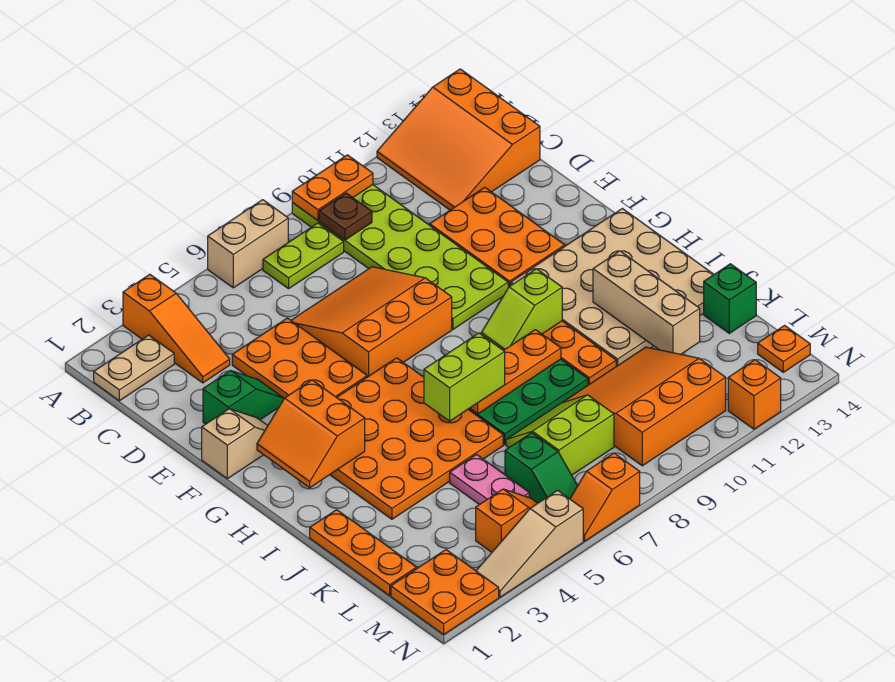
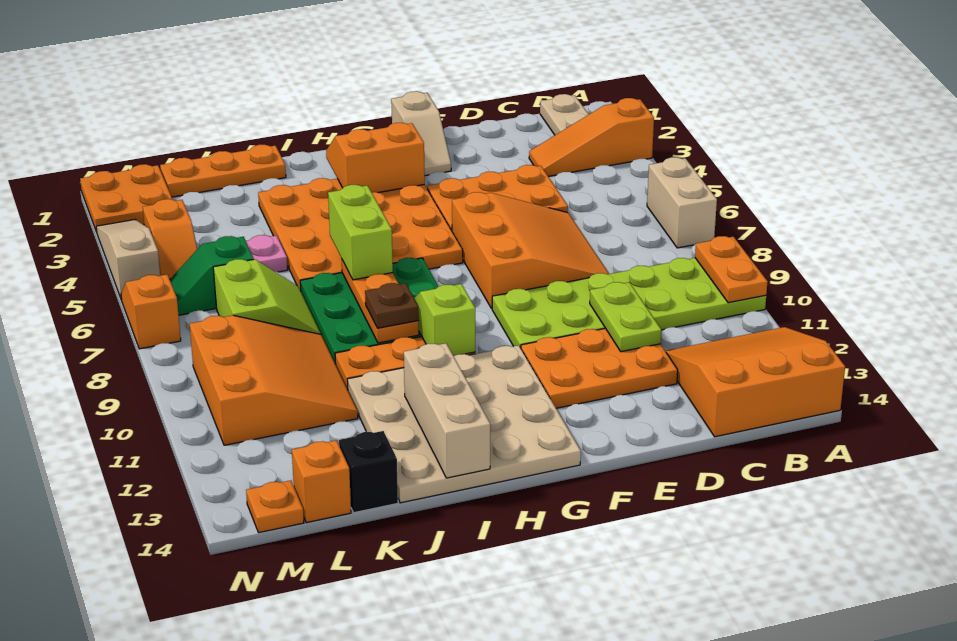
lime plate B7:B8 level 1 -> lime plate D10:D11 level 2
brown plate B9 level 2 -> brown plate I9 level 3
green slope E2:E3 level 1 top 2 -> none
tan brick I12:K12 level 2 -> tan brick I12:I14 level 2
green brick K14 level 1 -> black brick K14 level 1
orange brick N12 level 1 -> orange brick L14 level 1

